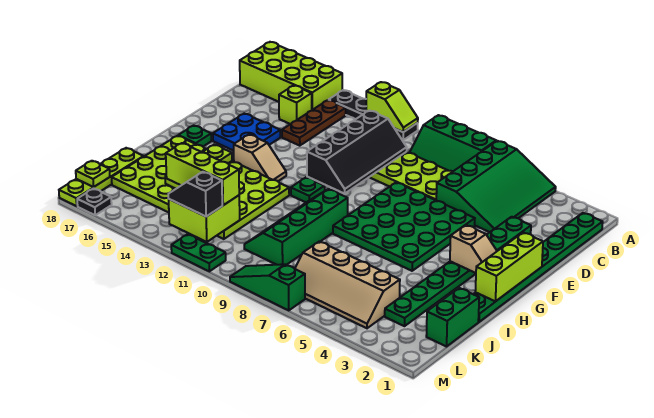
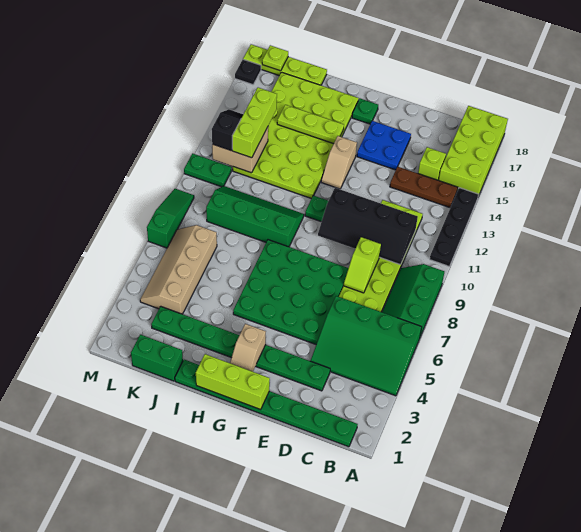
lime slope A11:A12 level 2 top 12 -> lime slope D8:D9 level 2 top 9
lime brick K12:L13 level 2 -> tan brick K12:L13 level 2
green plate M11:M12 level 1 -> green plate L11:M11 level 1

